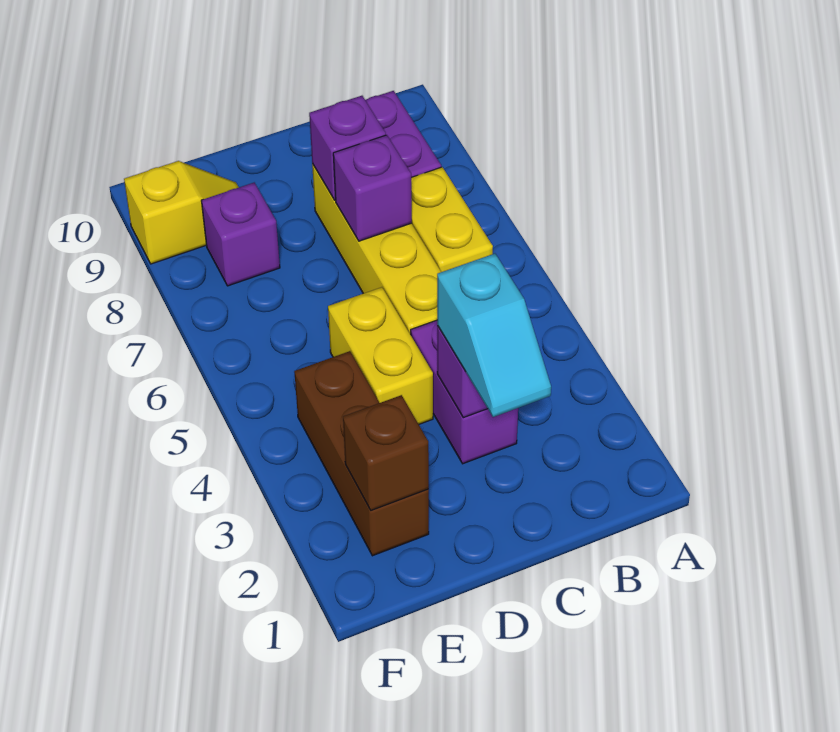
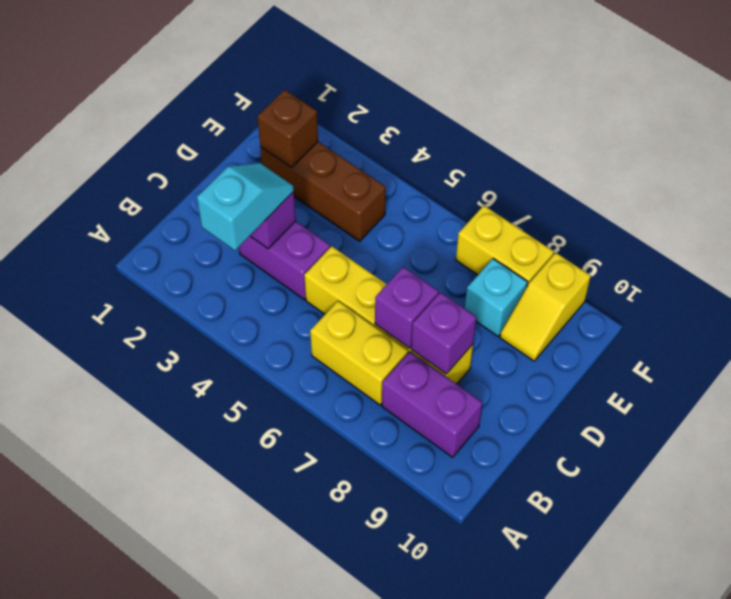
cyan slope C2:C3 level 3 top 3 -> cyan slope B3:C3 level 3 top B
yellow brick D4:D5 level 1 -> yellow brick F7:F8 level 1
purple brick E8 level 1 -> cyan brick E8 level 1

